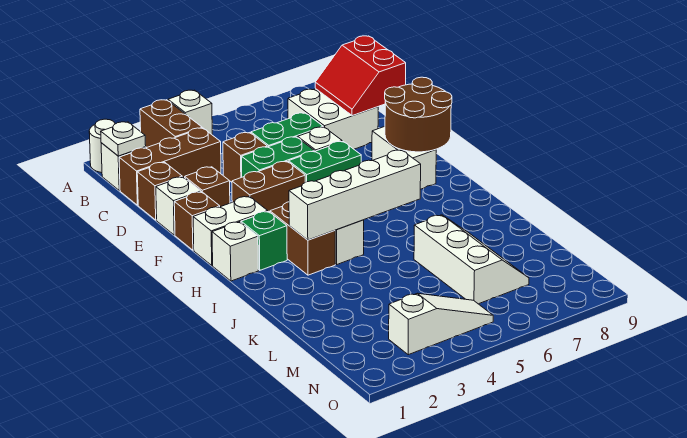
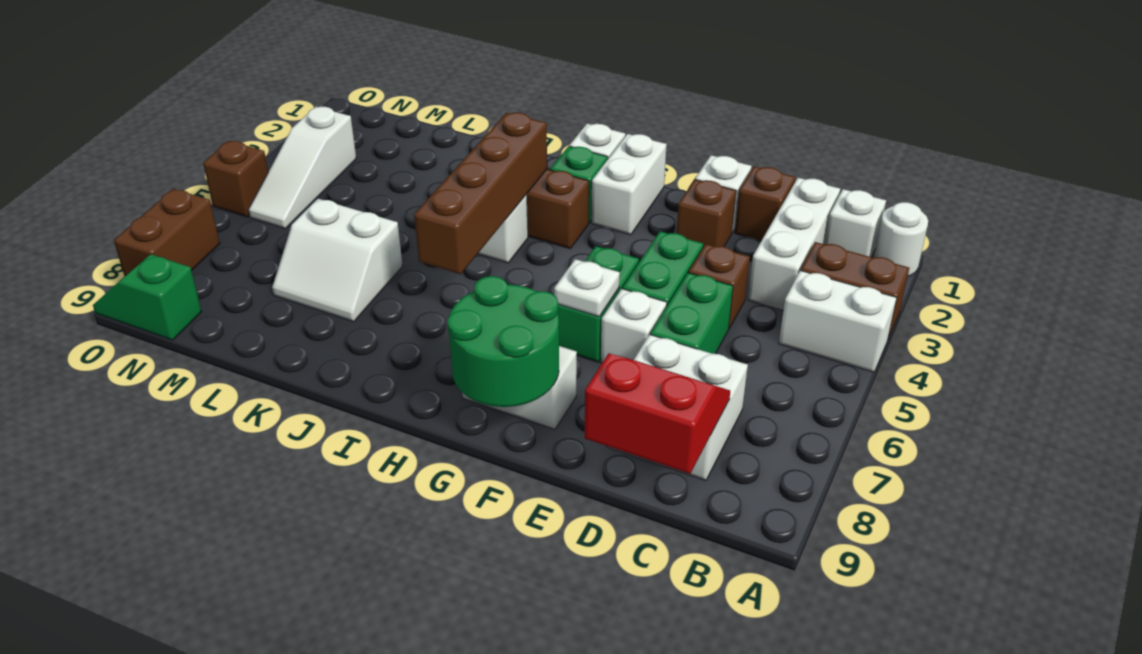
white brick A4 level 1 -> white brick A4:B4 level 1
white plate B1 level 2 -> white plate F6 level 2
brown brick C1:C3 level 1 -> white brick C1:C3 level 1
brown brick F1 level 1 -> brown brick O5 level 1
brown brick F3:F4 level 1 -> brown brick O7:O8 level 1
brown round brick F8:G9 level 2 -> green round brick F8:G9 level 2
white brick I3:I6 level 2 -> brown brick I3:I6 level 2
white slope K6:M7 level 1 top 6 -> white slope K6:L7 level 1 top 6
none -> green slope N9:O9 level 1 top N

